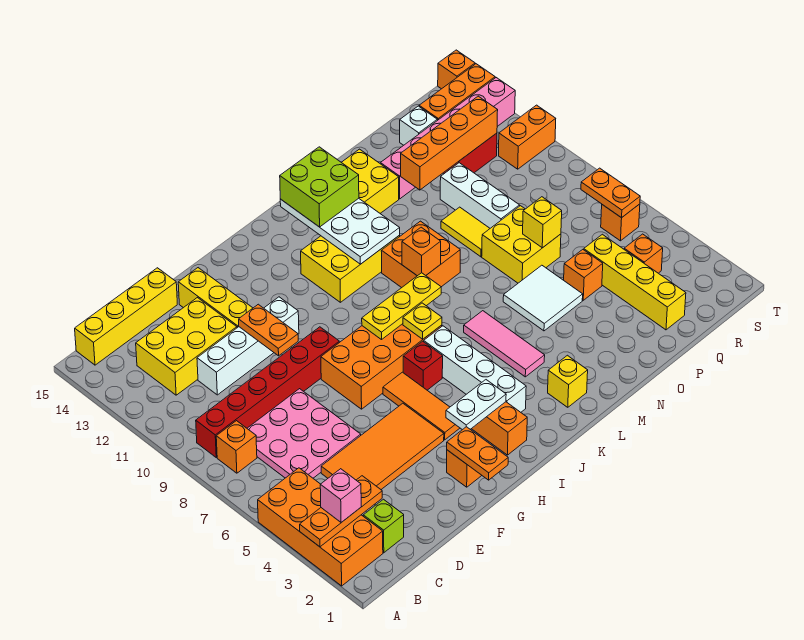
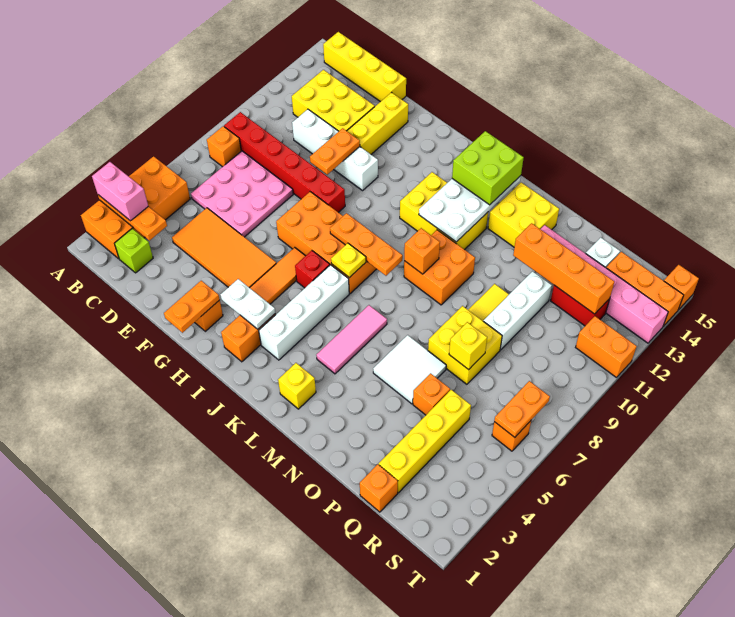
pink brick B3 level 3 -> pink brick A3:B3 level 3
yellow plate I8:K8 level 2 -> orange plate I8:K8 level 2
orange brick R4 level 1 -> orange brick Q1 level 1

